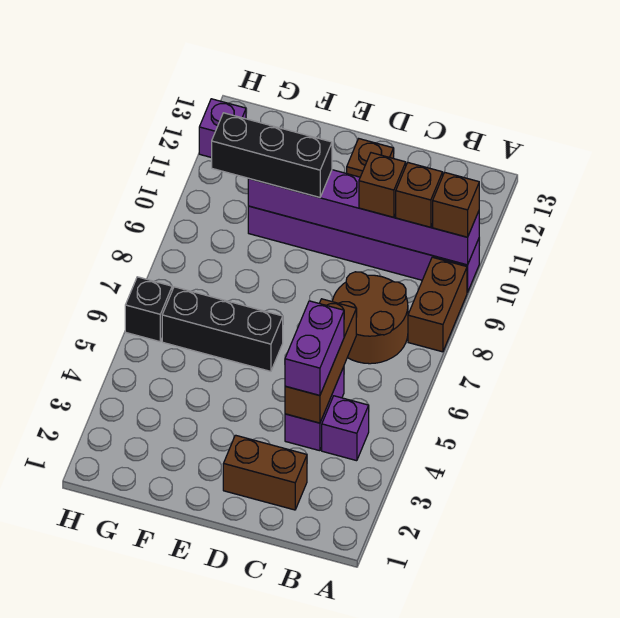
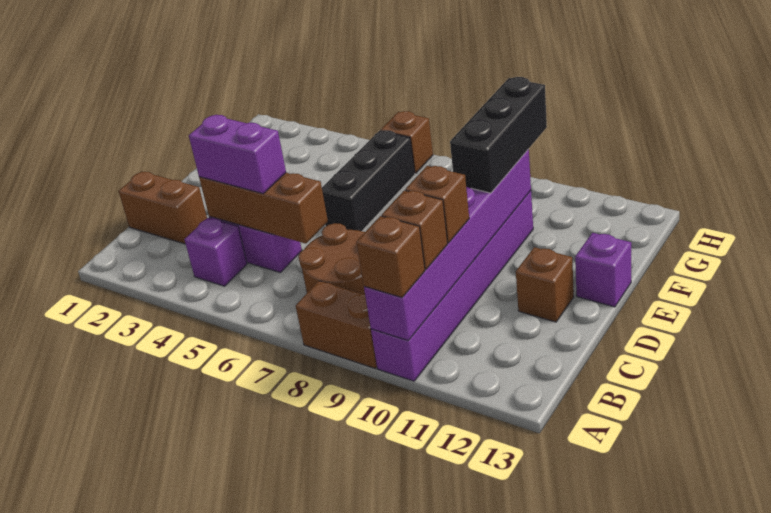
brown brick C2:D2 level 1 -> brown brick C1:C2 level 1
black brick H6 level 1 -> brown brick H6 level 1
purple brick H12 level 1 -> purple brick E13 level 1

